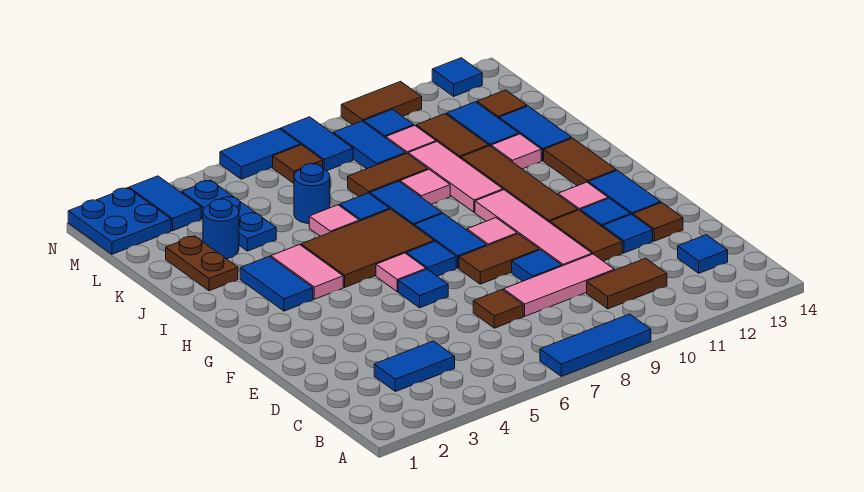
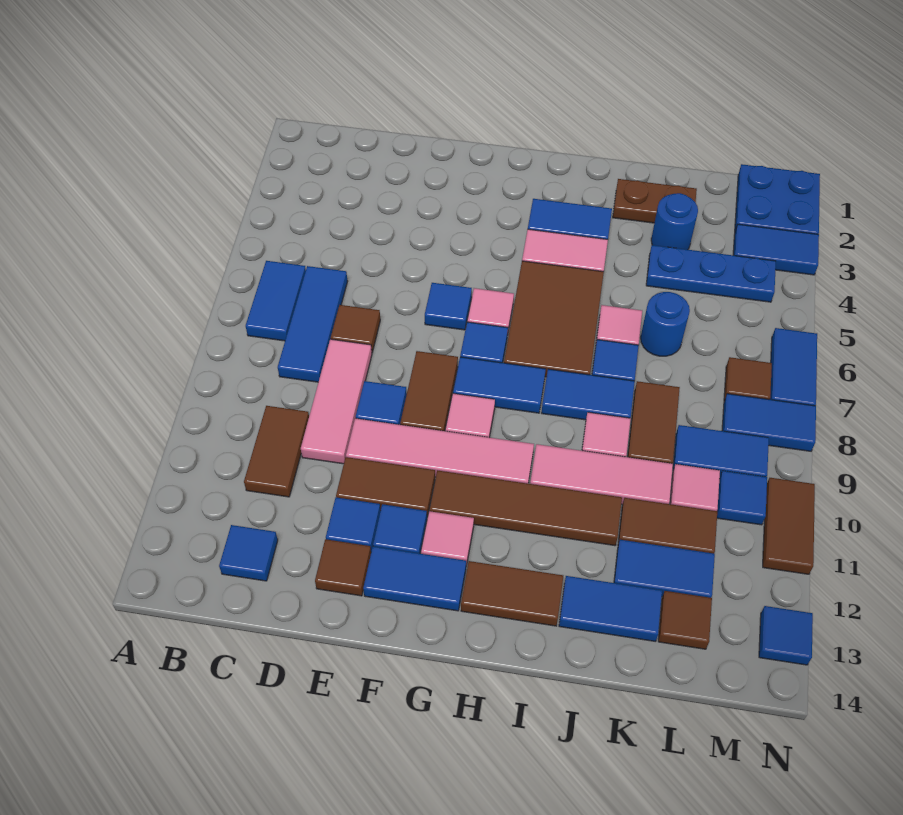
blue tile A7:A9 level 1 -> blue tile C6:C8 level 1
blue tile C3:C4 level 1 -> blue tile B6:B7 level 1
pink tile J12 level 1 -> none

